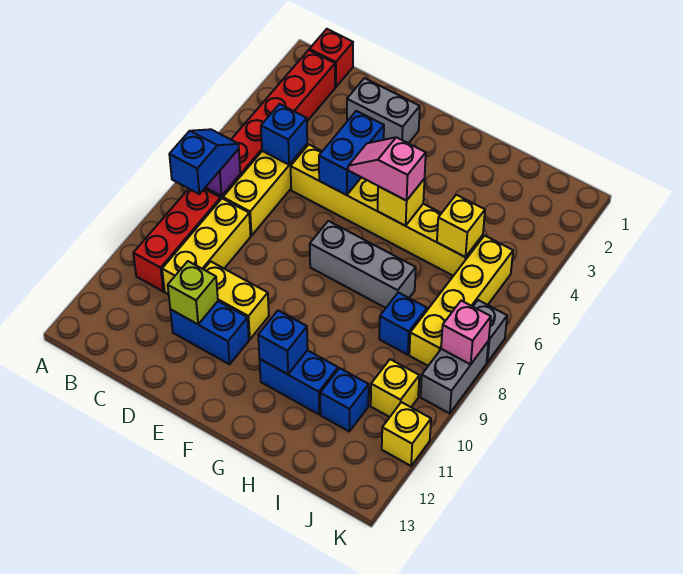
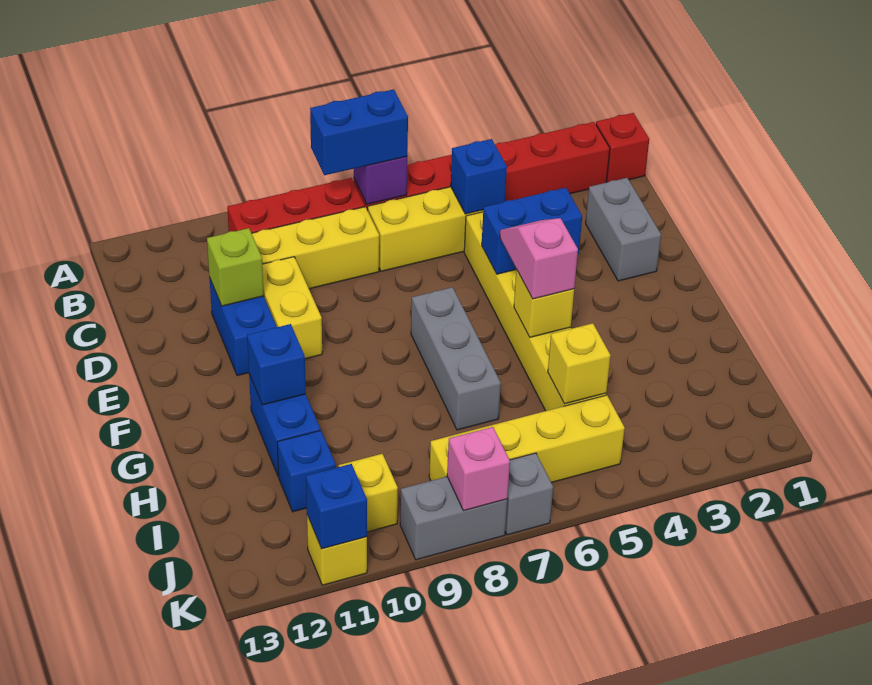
blue slope B7:B8 level 3 top 8 -> blue brick B7:B8 level 3
blue brick I8 level 1 -> blue brick K11 level 2

